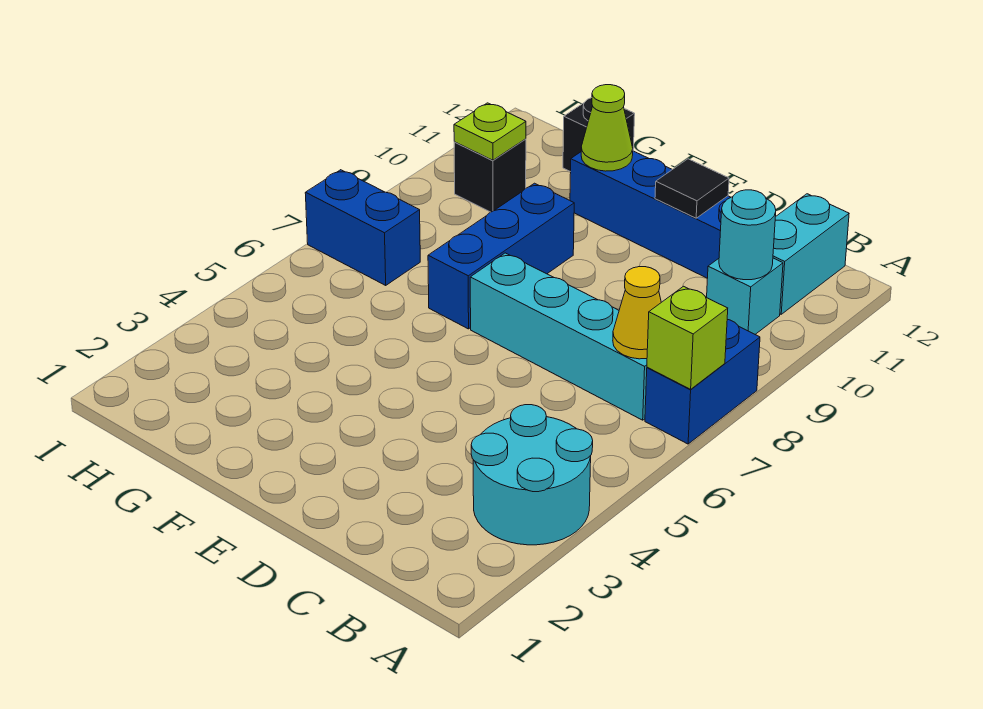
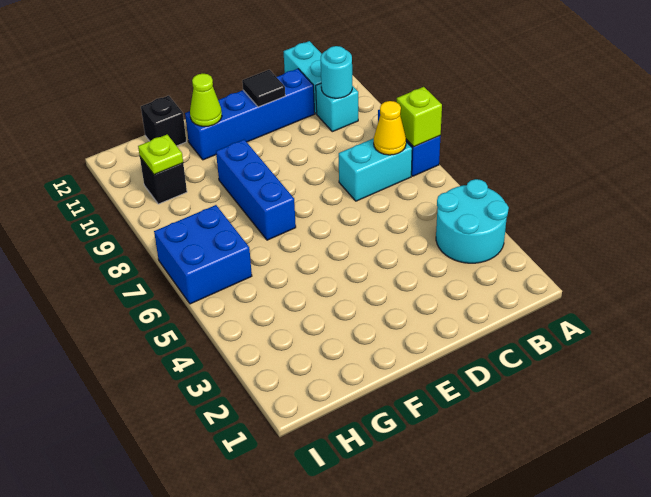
cyan brick B7:E7 level 1 -> cyan brick B7:C7 level 1
blue brick H7:I7 level 1 -> blue brick H6:I7 level 1

